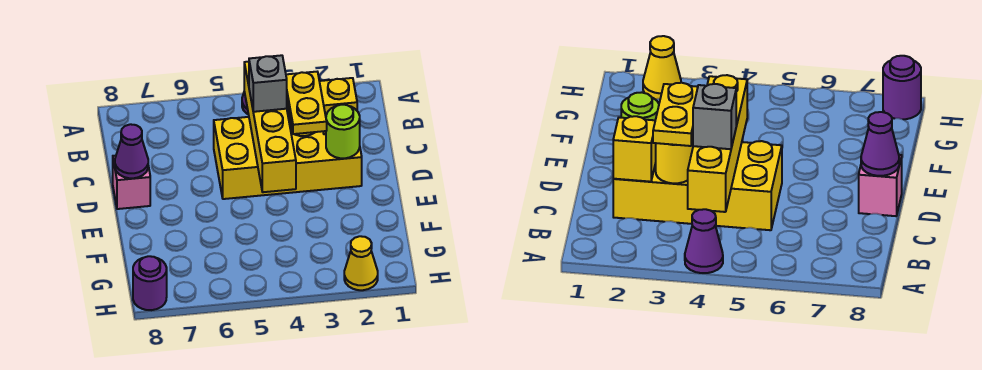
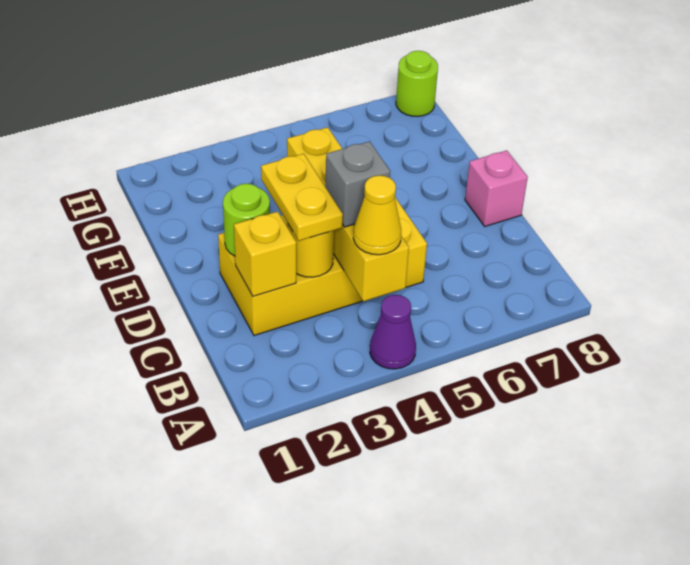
purple cone D8 level 2 -> none
yellow cone H2 level 1 -> yellow cone B4 level 3
purple round brick H8 level 1 -> lime round brick H8 level 1

